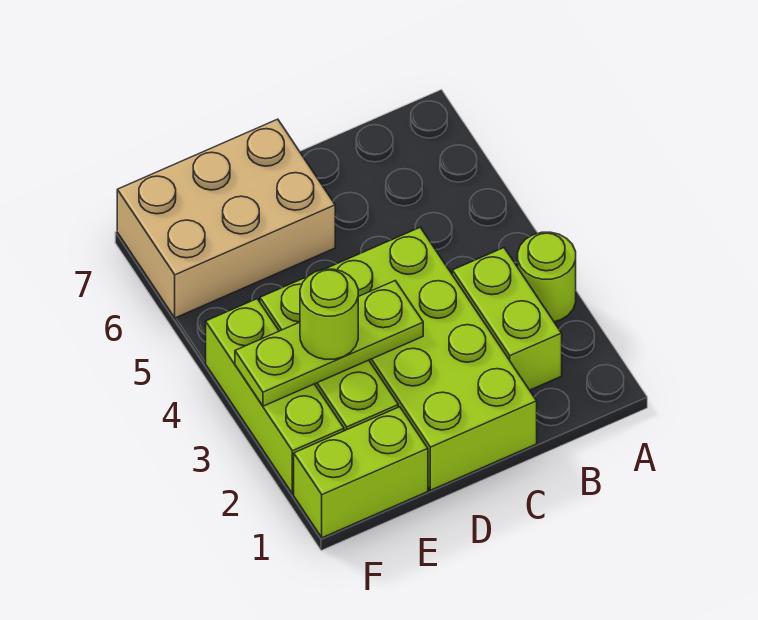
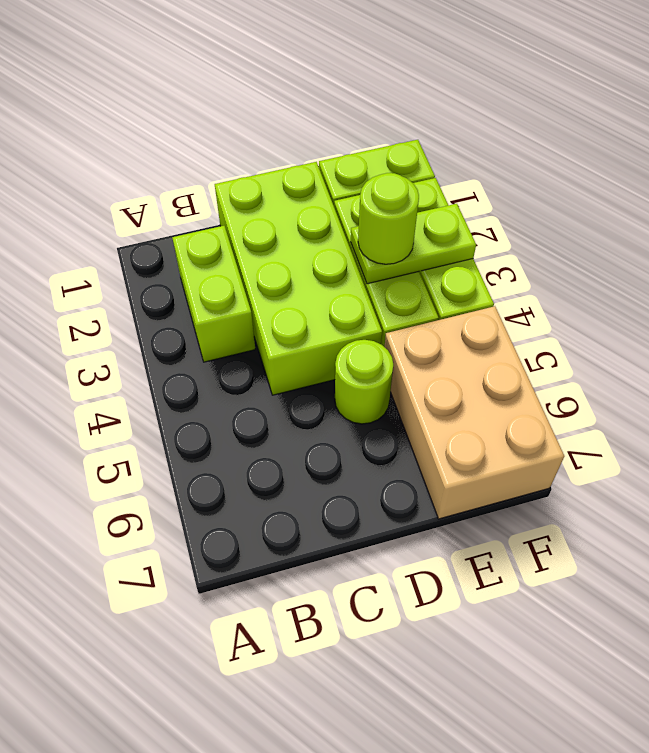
lime round brick A3 level 1 -> lime round brick D5 level 1
lime plate D3:F3 level 2 -> lime plate E3:F3 level 2
tan brick D6:F7 level 1 -> tan brick E5:F7 level 1

